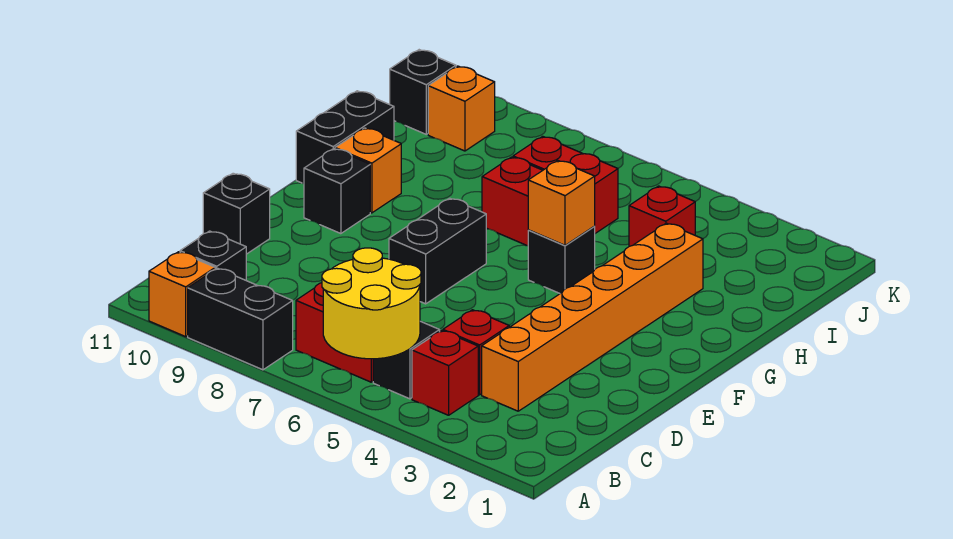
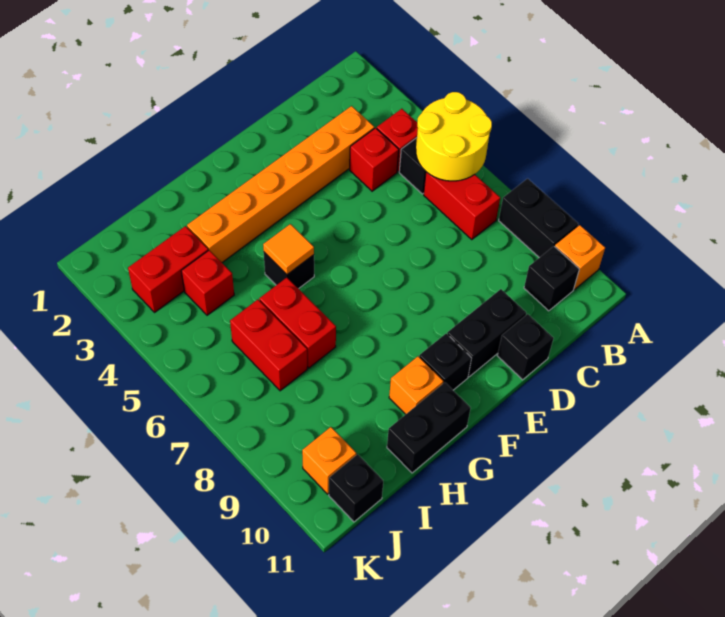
black brick E7:F7 level 1 -> black brick D10:E10 level 1
orange brick G5 level 2 -> orange tile G5 level 2
none -> red brick I3:J3 level 1

